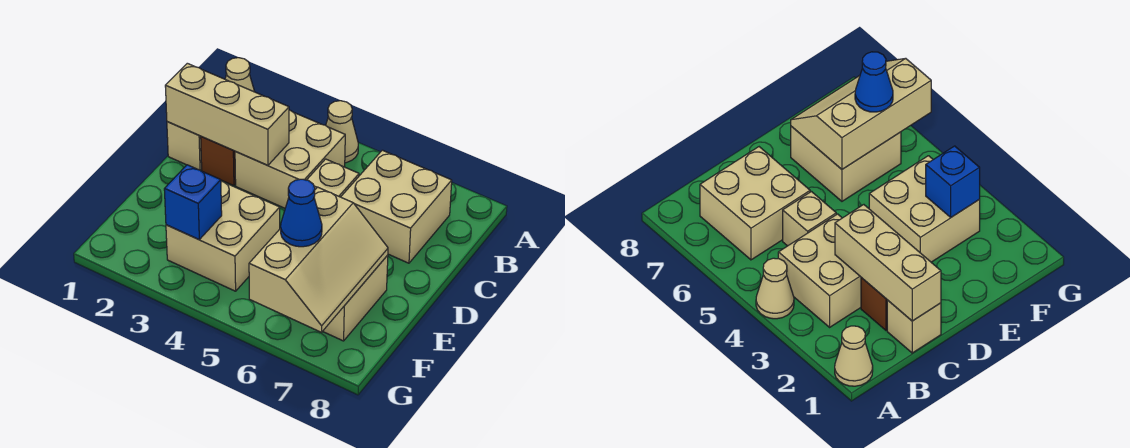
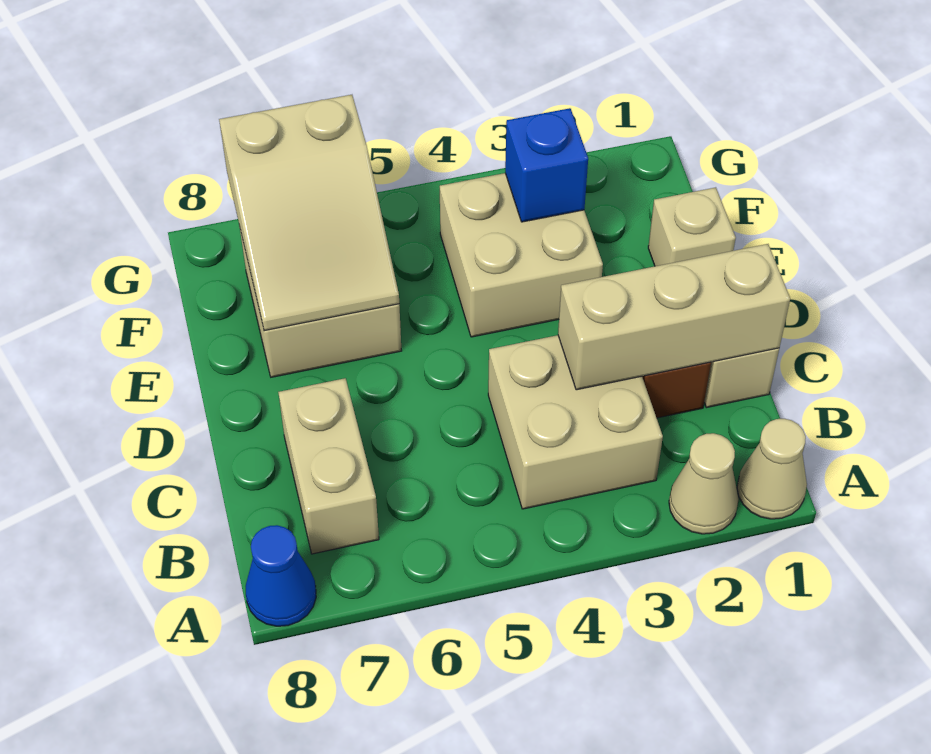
tan cone A4 level 1 -> tan cone A2 level 1
tan brick B6:C7 level 1 -> tan brick B7:C7 level 1
tan brick C5 level 1 -> tan brick E1 level 1
tan slope E6:G7 level 2 top 6 -> tan slope E6:G7 level 2 top G
blue cone F6 level 3 -> blue cone A8 level 1

